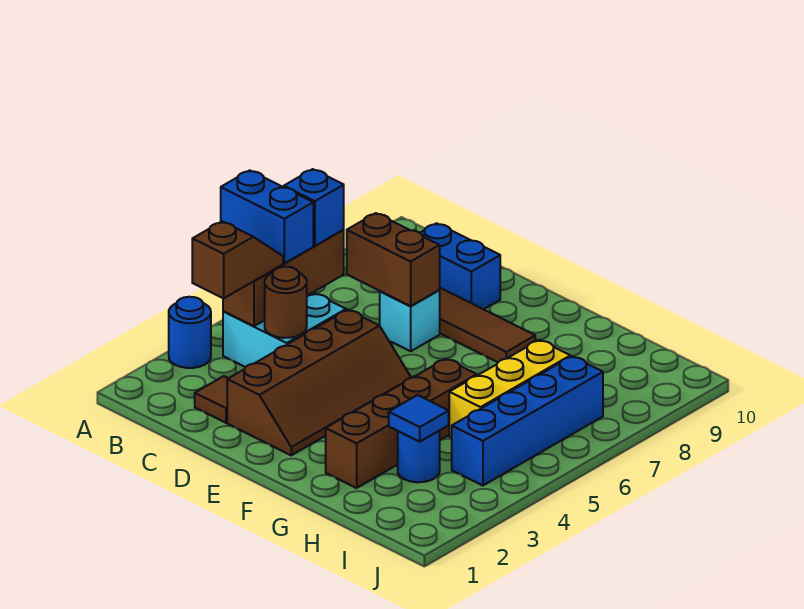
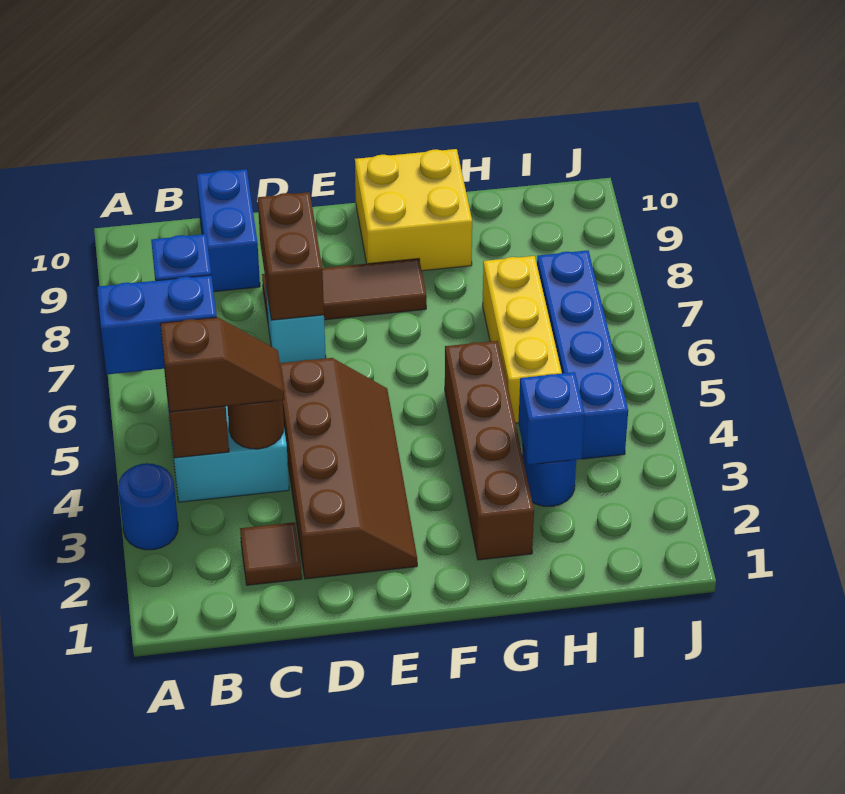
brown slope B3:B4 level 3 top 3 -> brown slope B4:C4 level 3 top B
brown brick C7:D7 level 2 -> brown brick D7:D8 level 2
blue brick C9:D9 level 1 -> blue brick C9:C10 level 1
none -> yellow brick F9:G10 level 1
blue tile H3 level 2 -> blue brick H3 level 2

